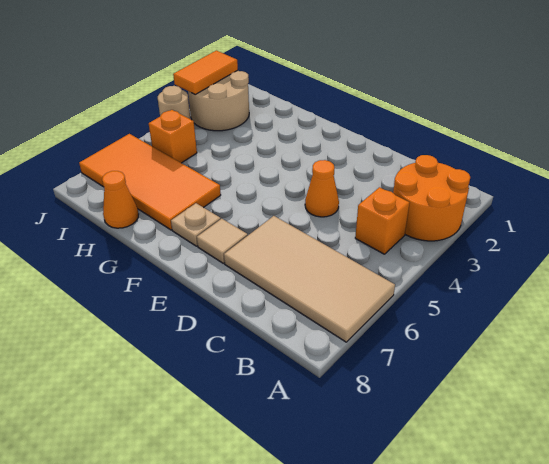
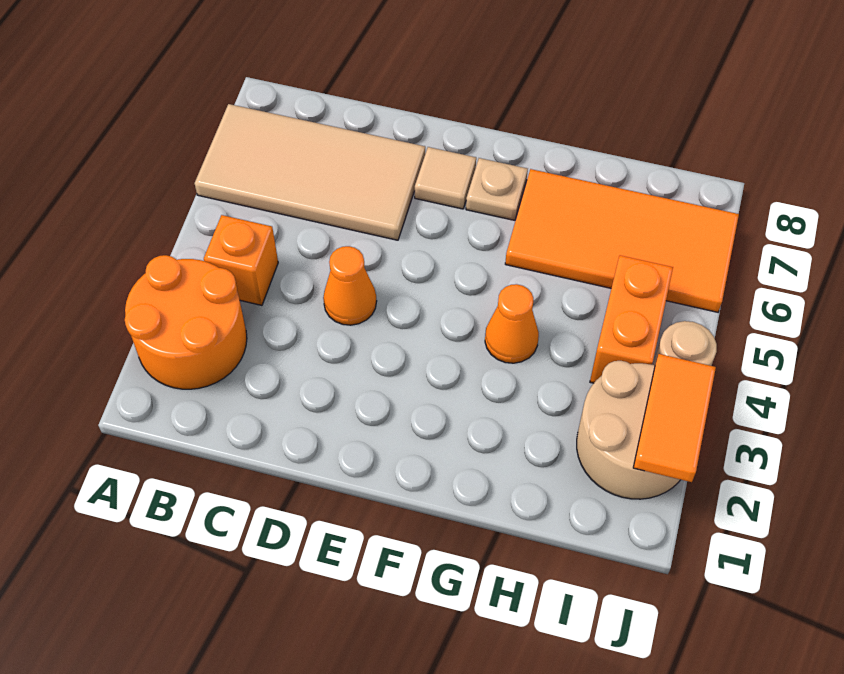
orange cone H8 level 1 -> orange cone G4 level 1
orange brick I5 level 1 -> orange brick I4:I5 level 1

